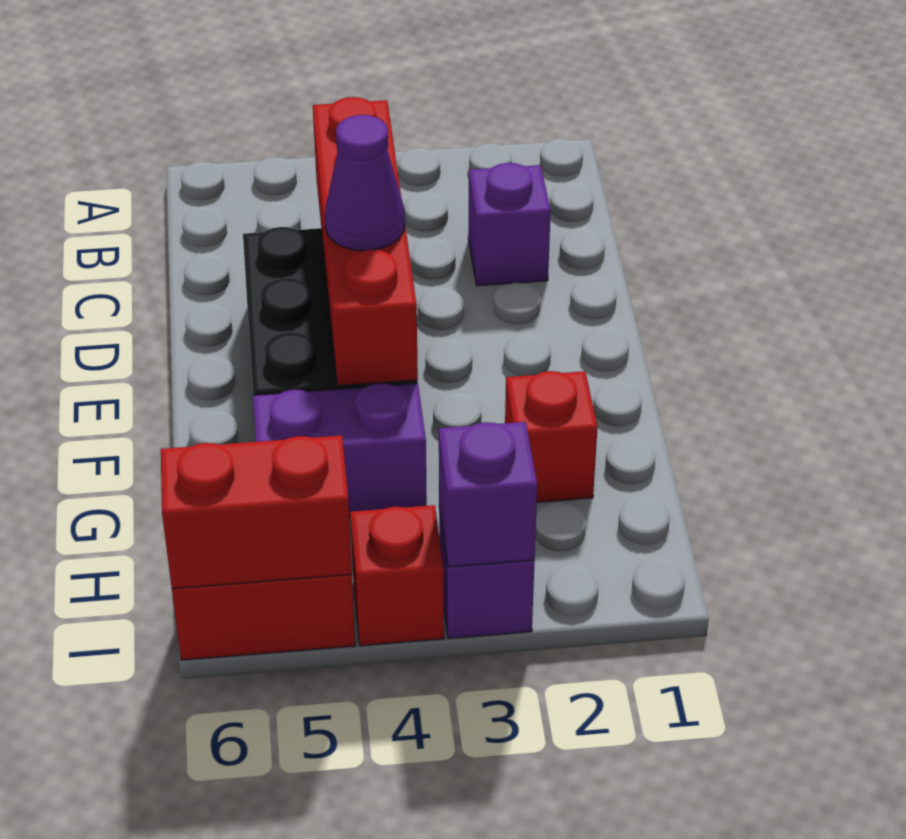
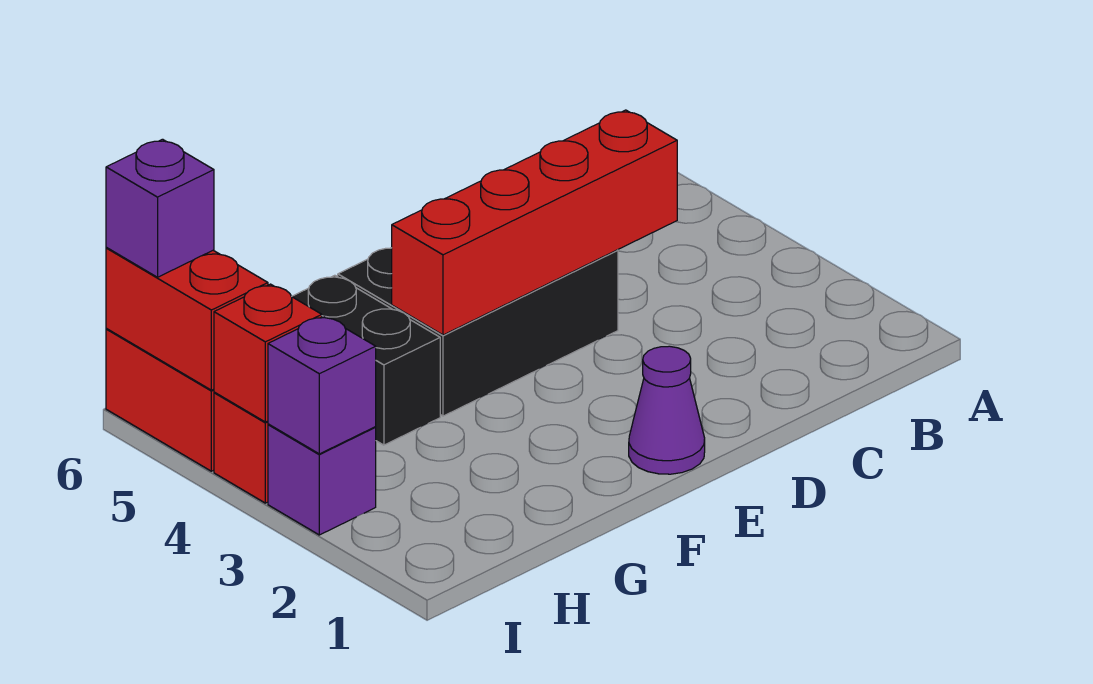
purple brick C2 level 1 -> purple brick I6 level 3
purple cone E4 level 3 -> purple cone E1 level 1
red brick G2 level 1 -> red brick I4 level 2
purple brick G4:G5 level 1 -> black brick G4:G5 level 1

